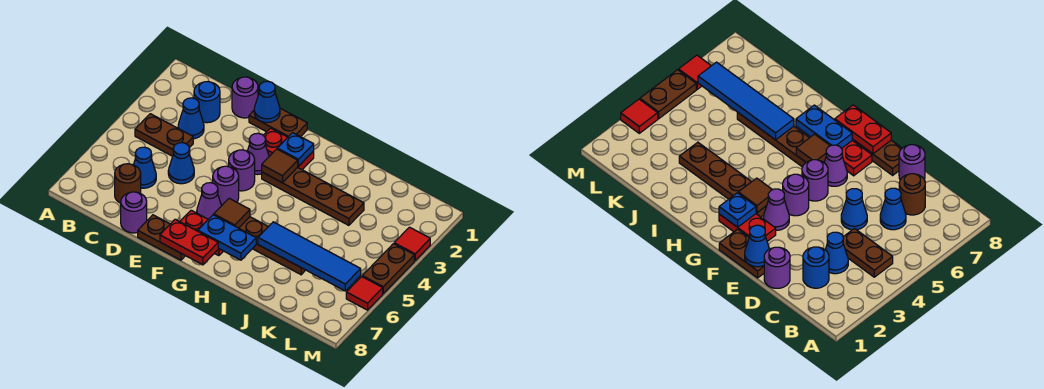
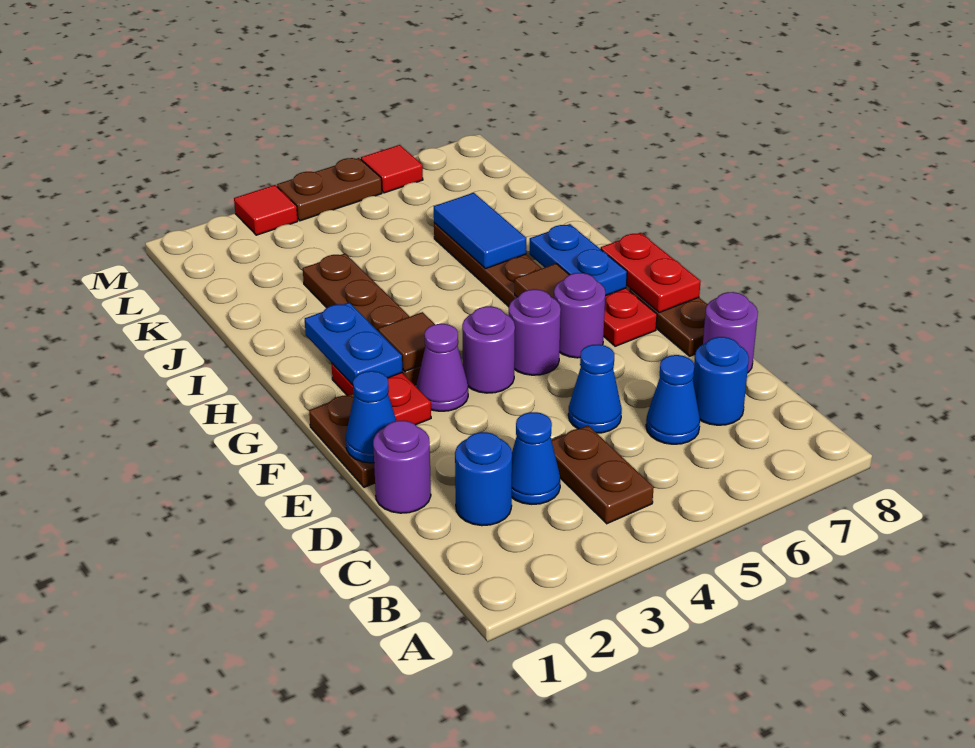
brown round brick C7 level 1 -> blue round brick C7 level 1
purple cone F6 level 1 -> purple round brick F6 level 1
blue plate G2 level 2 -> blue plate G2:H2 level 2
blue tile I6:L6 level 2 -> blue tile I6:J6 level 2

